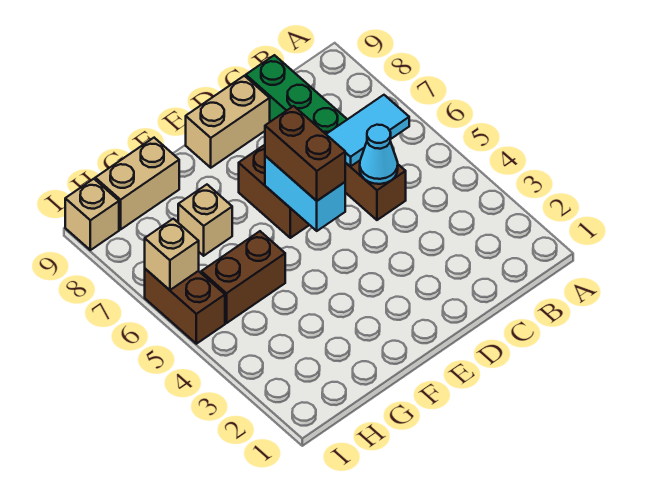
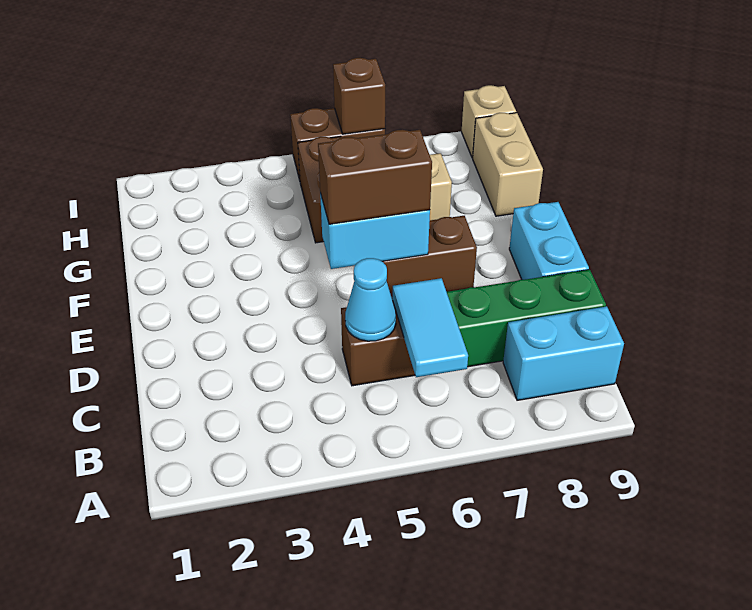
none -> cyan brick B8:B9 level 1
tan brick D9:E9 level 1 -> cyan brick D9:E9 level 1
tan brick I6 level 2 -> brown brick I6 level 2

